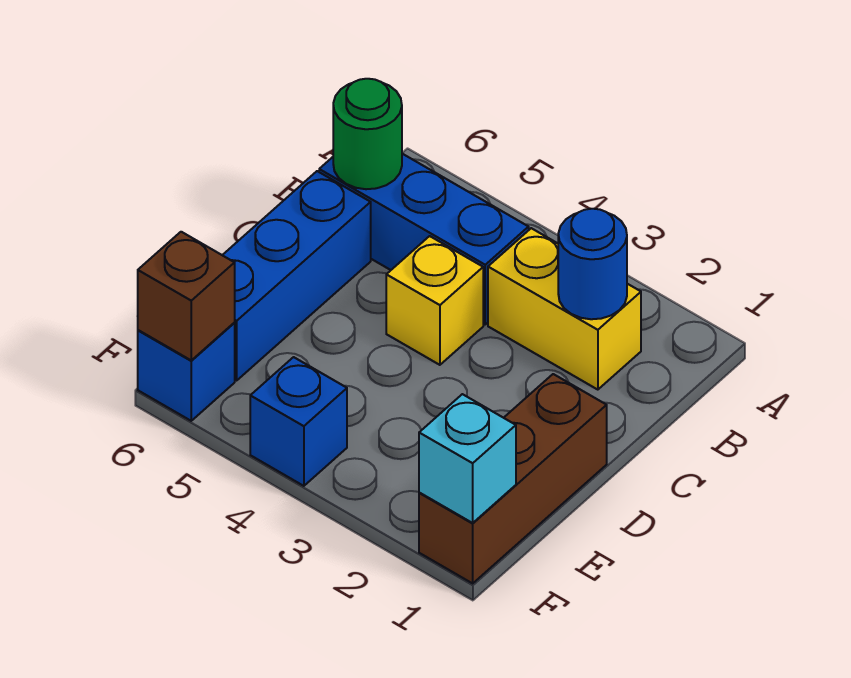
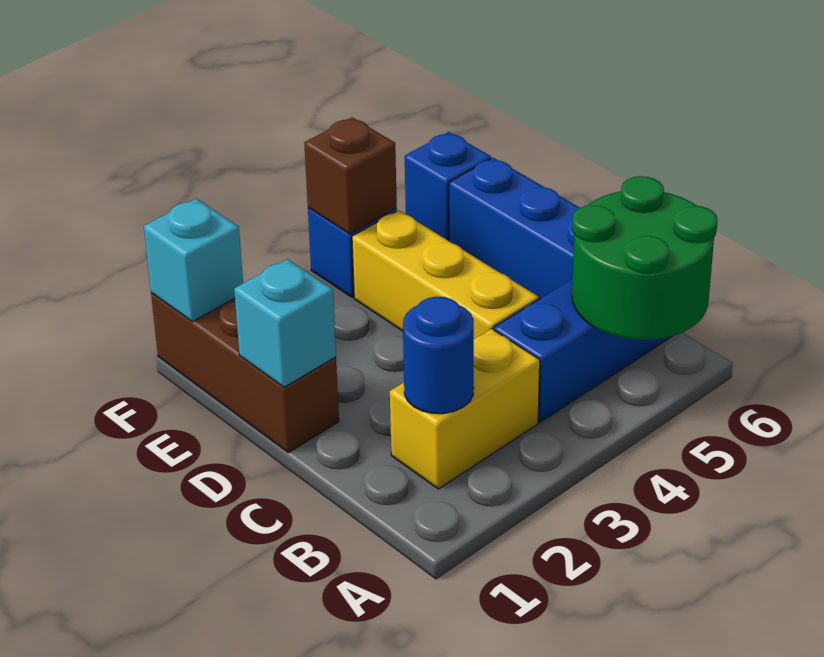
green round brick B6 level 2 -> green round brick A5:B6 level 2
yellow brick C4 level 1 -> yellow brick C4:E4 level 1
none -> cyan brick D1 level 2
brown brick F6 level 2 -> brown brick F4 level 2

